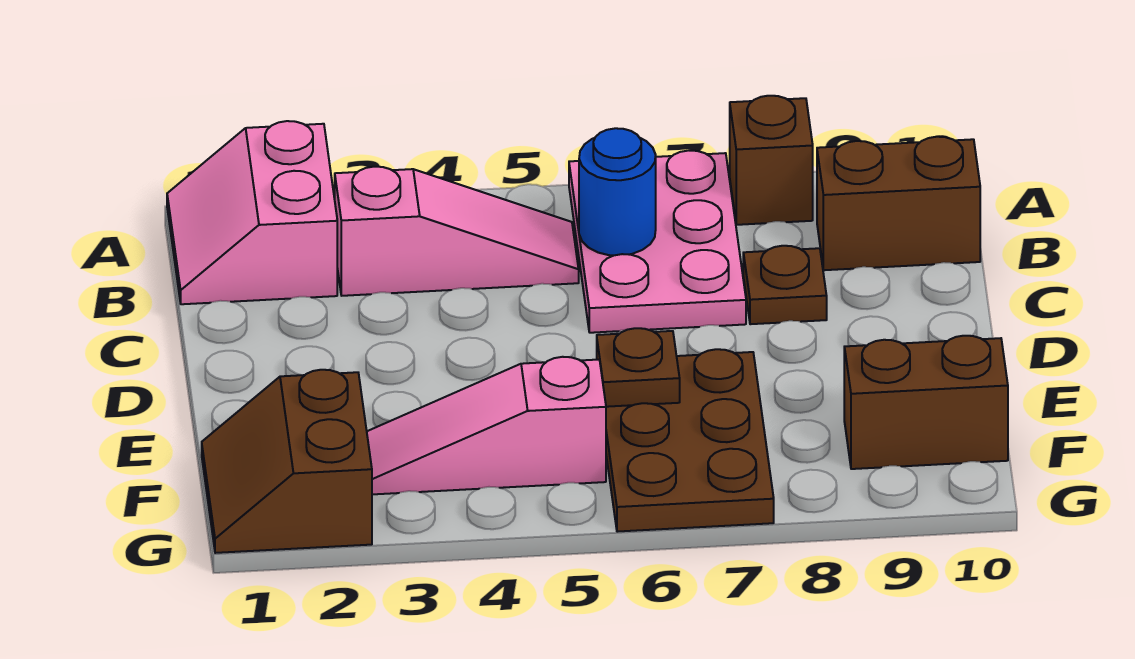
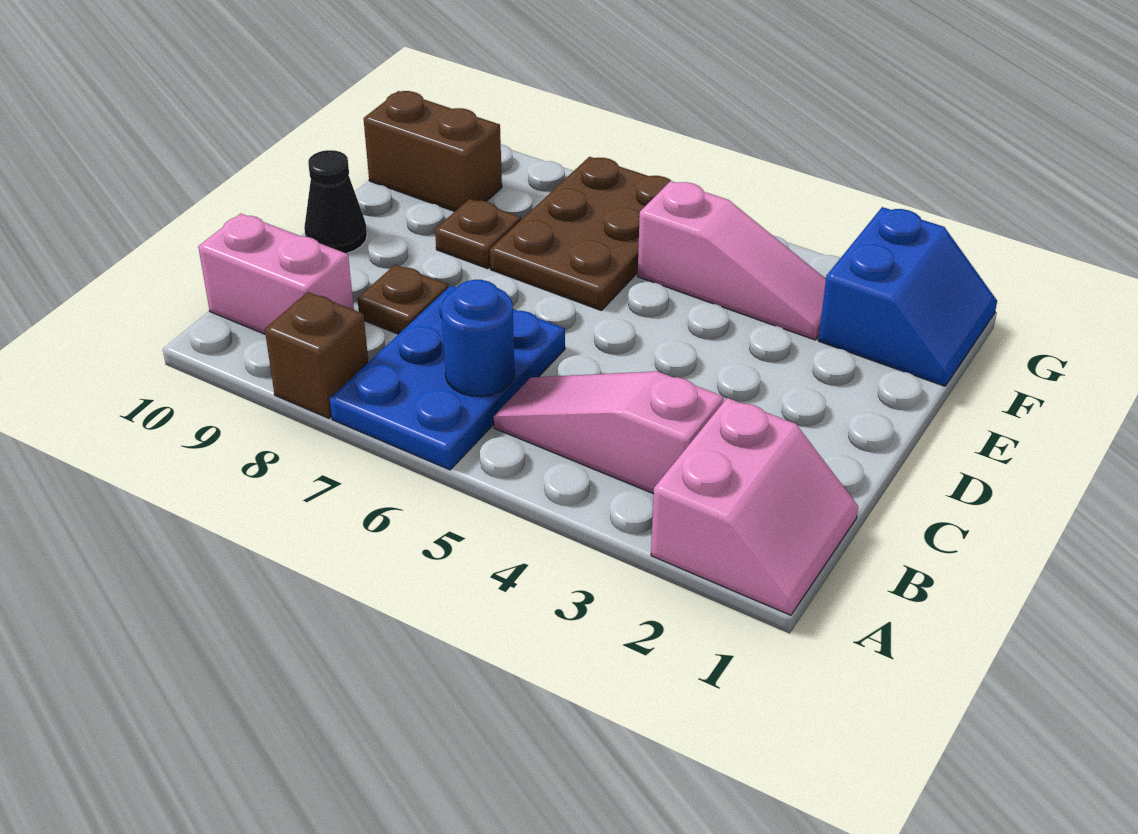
pink plate A6:C7 level 1 -> blue plate A6:C7 level 1
brown brick B9:B10 level 1 -> pink brick B9:B10 level 1
none -> black cone D10 level 1
brown plate E6 level 2 -> brown plate E8 level 1
brown slope F1:G2 level 1 top 2 -> blue slope F1:G2 level 1 top 2

